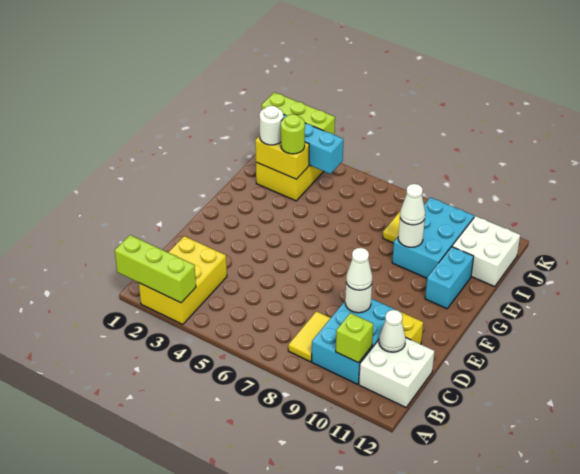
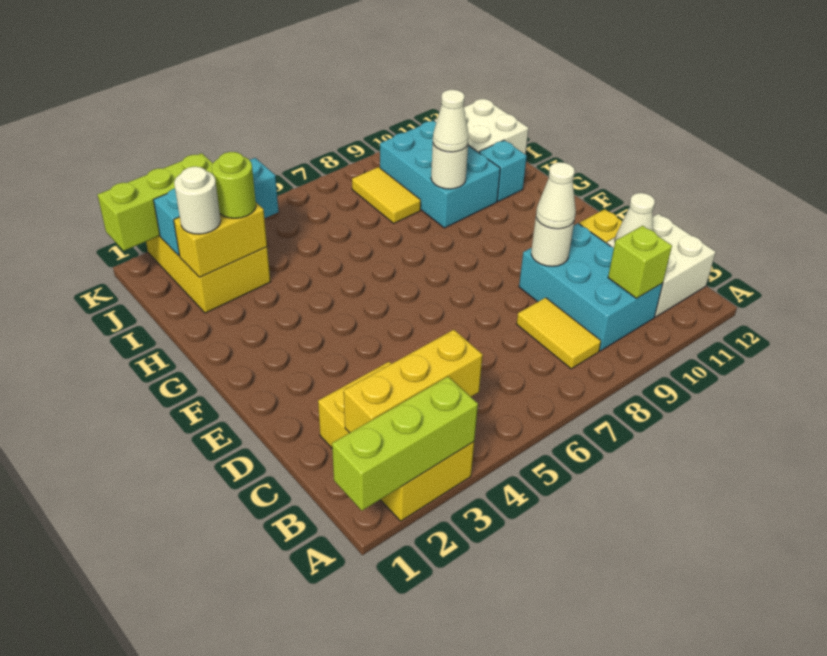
none -> yellow brick B2:B4 level 2
cyan brick G11:H11 level 1 -> cyan brick H11 level 1

